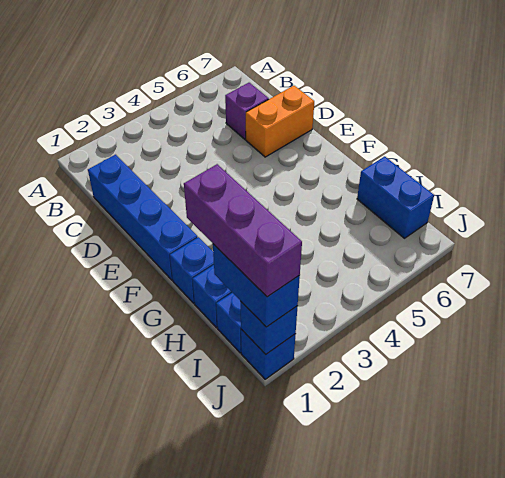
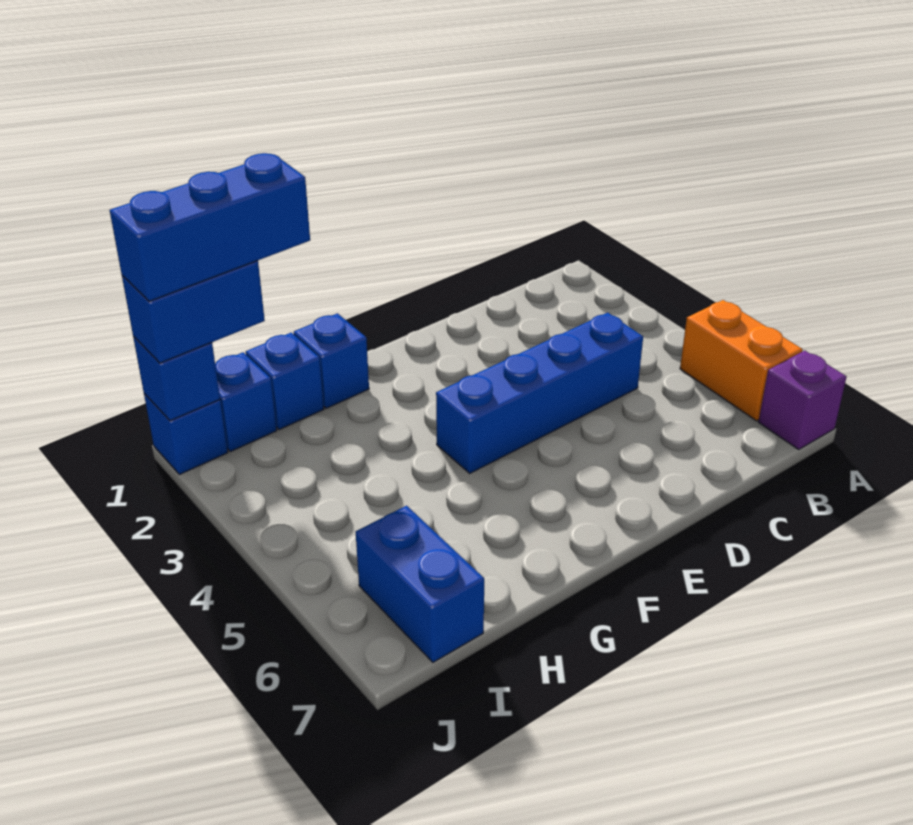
blue brick C1:F1 level 1 -> blue brick C4:F4 level 1
purple brick C6 level 1 -> purple brick A7 level 1
orange brick D6:D7 level 1 -> orange brick A5:A6 level 1
purple brick H1:J1 level 4 -> blue brick H1:J1 level 4
blue brick H7:I7 level 1 -> blue brick I6:I7 level 1

